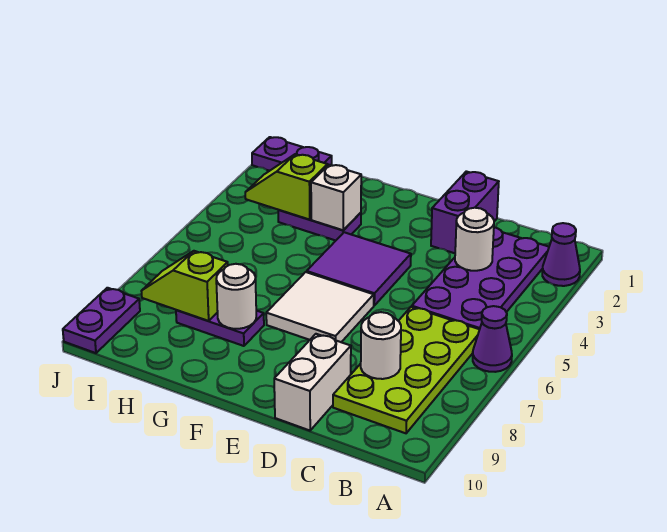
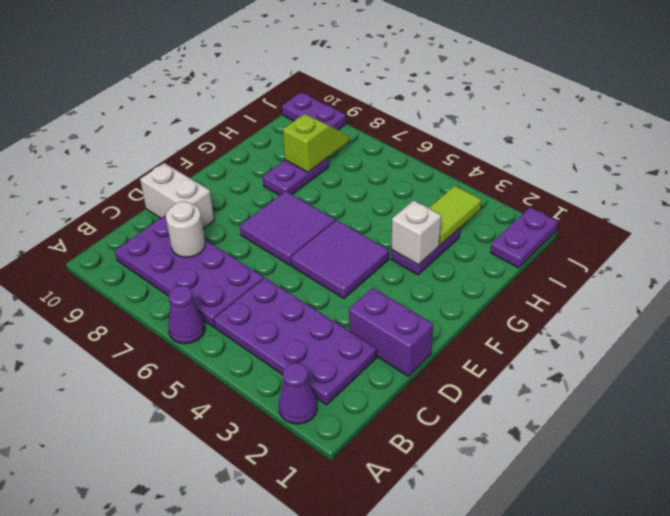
lime plate B6:C9 level 1 -> purple plate B6:C9 level 1
white round brick C3 level 2 -> none
white tile E6:F7 level 1 -> purple tile E6:F7 level 1
white round brick G8 level 2 -> none
lime slope H3:I3 level 2 top H -> lime tile H3:I3 level 2

